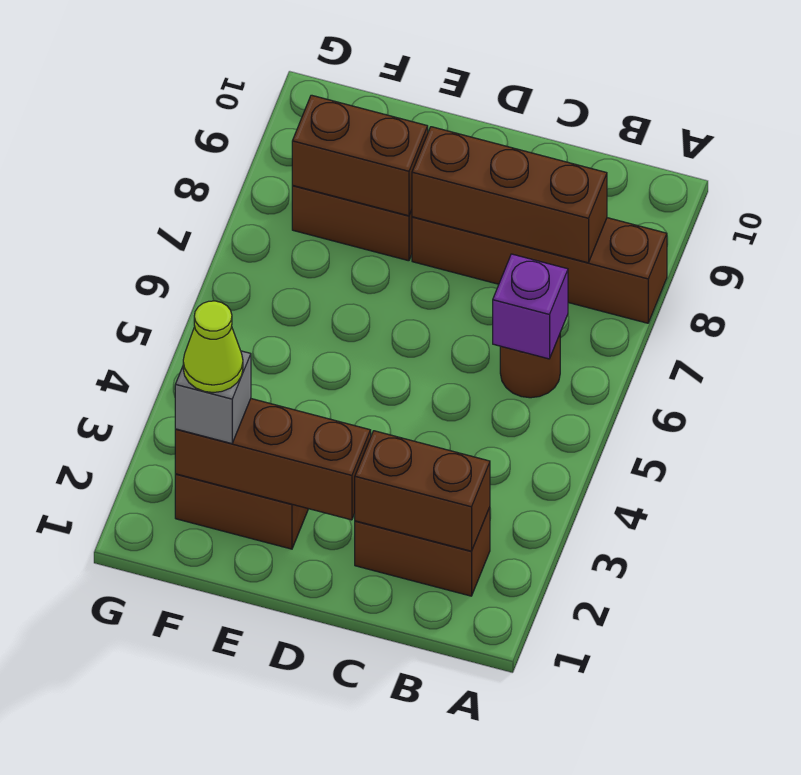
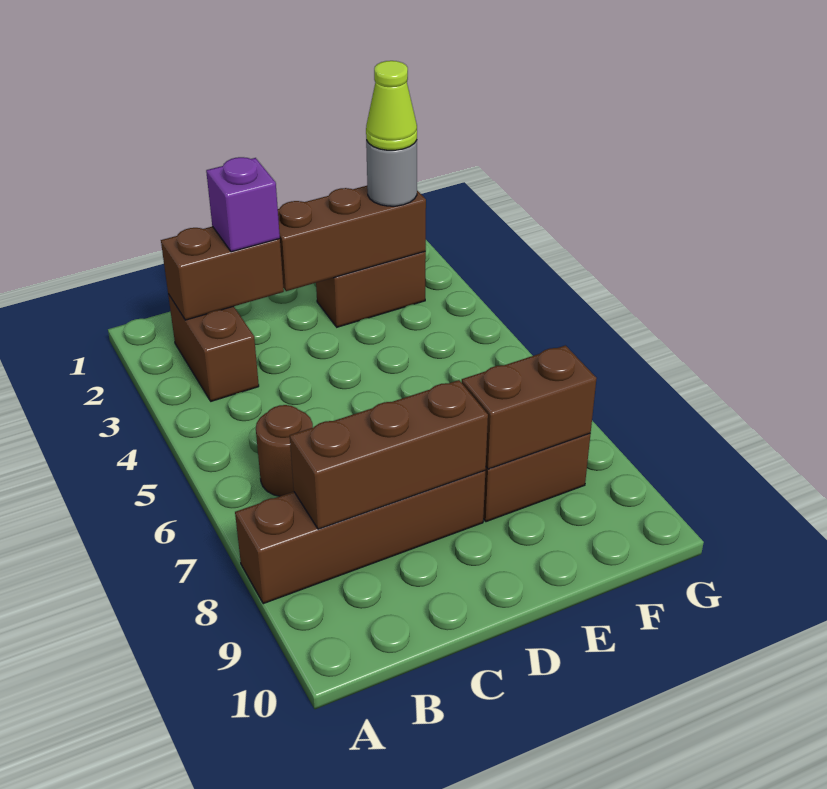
brown brick B2:C2 level 1 -> brown brick B2:B3 level 1
purple brick B6 level 2 -> purple brick C2 level 3
grey brick F2 level 3 -> grey round brick F2 level 3

